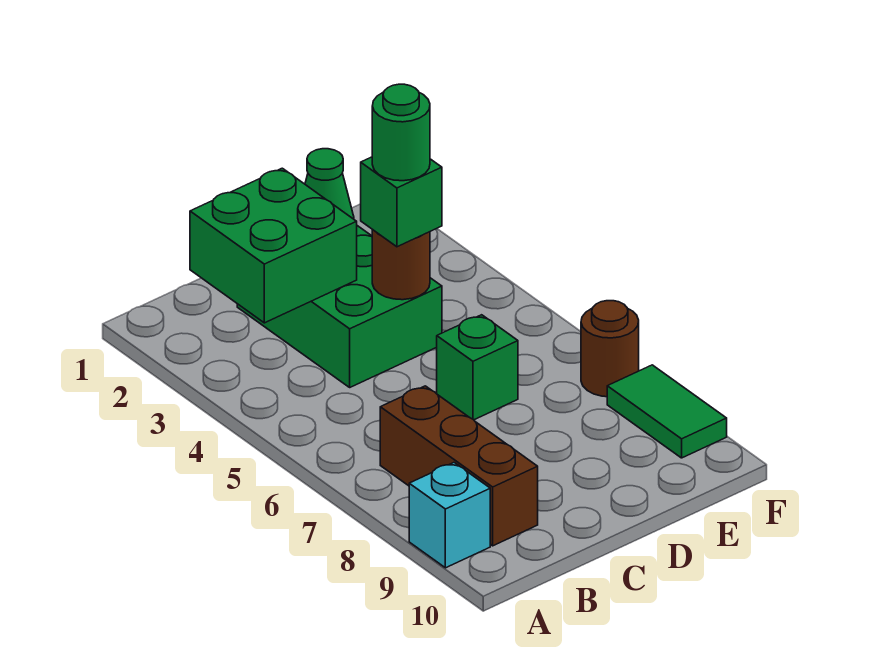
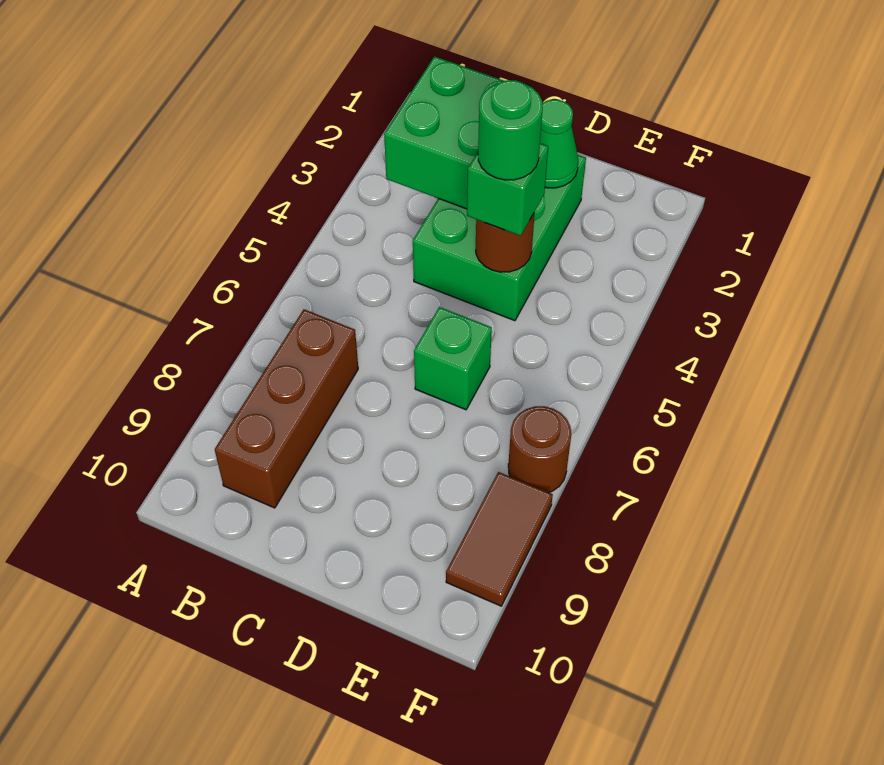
cyan brick A9 level 1 -> none
green tile F8:F9 level 1 -> brown tile F8:F9 level 1

